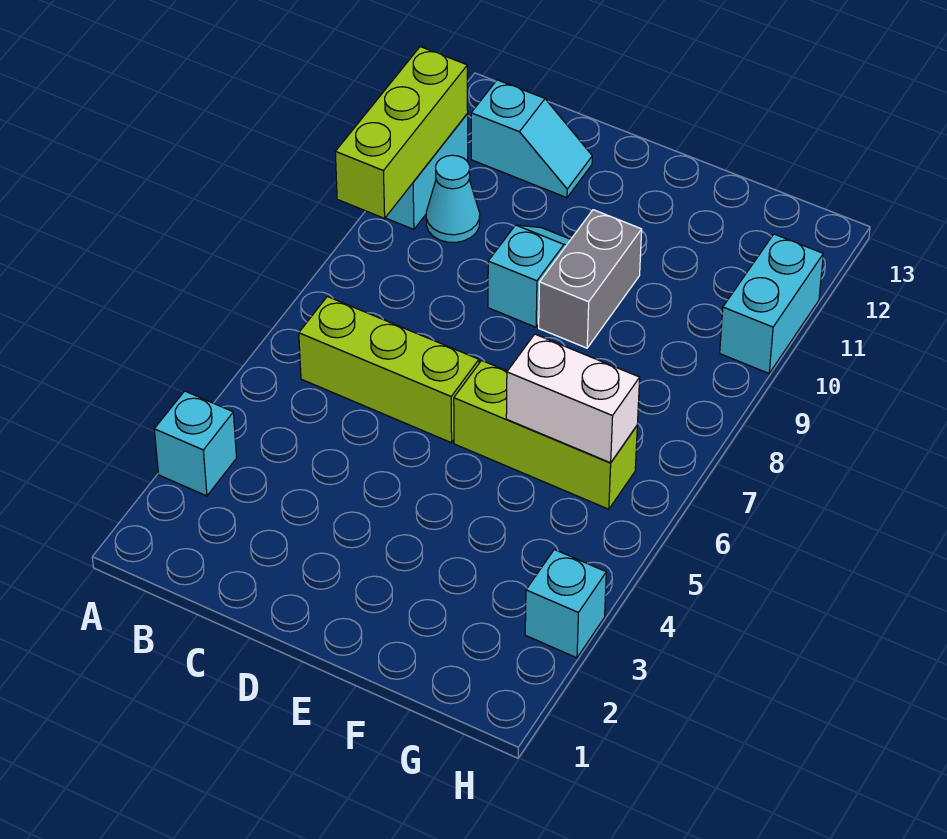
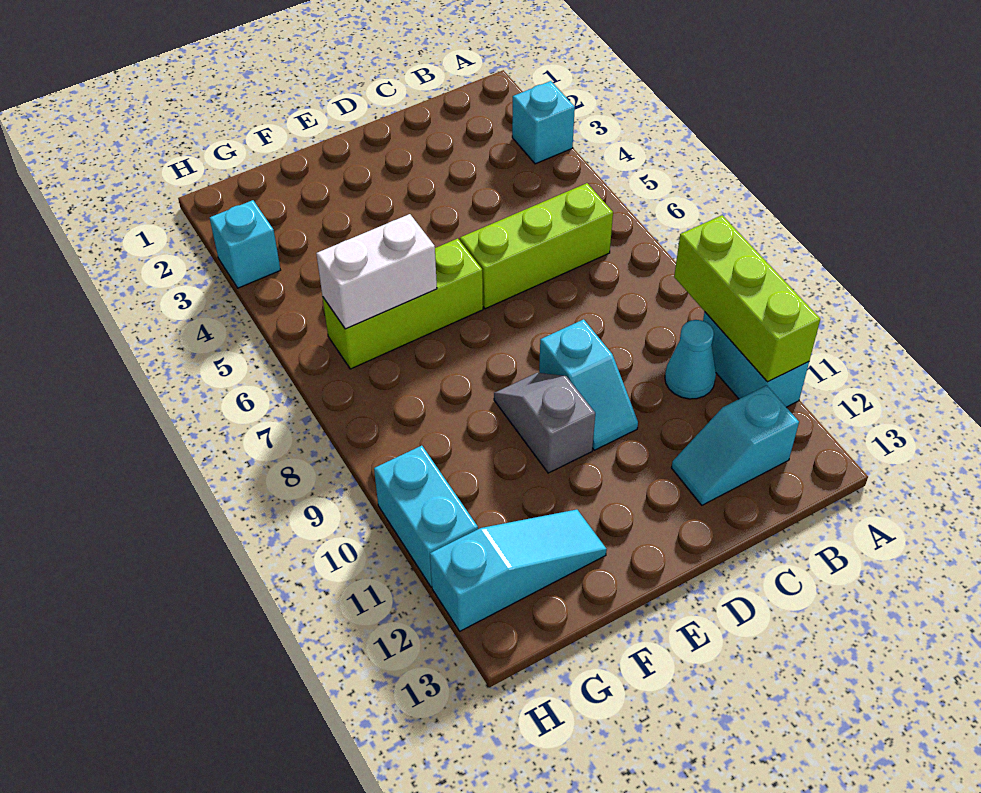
grey brick E9:E10 level 1 -> grey slope E9:E10 level 1 top 10
none -> cyan slope F12:H12 level 1 top H

